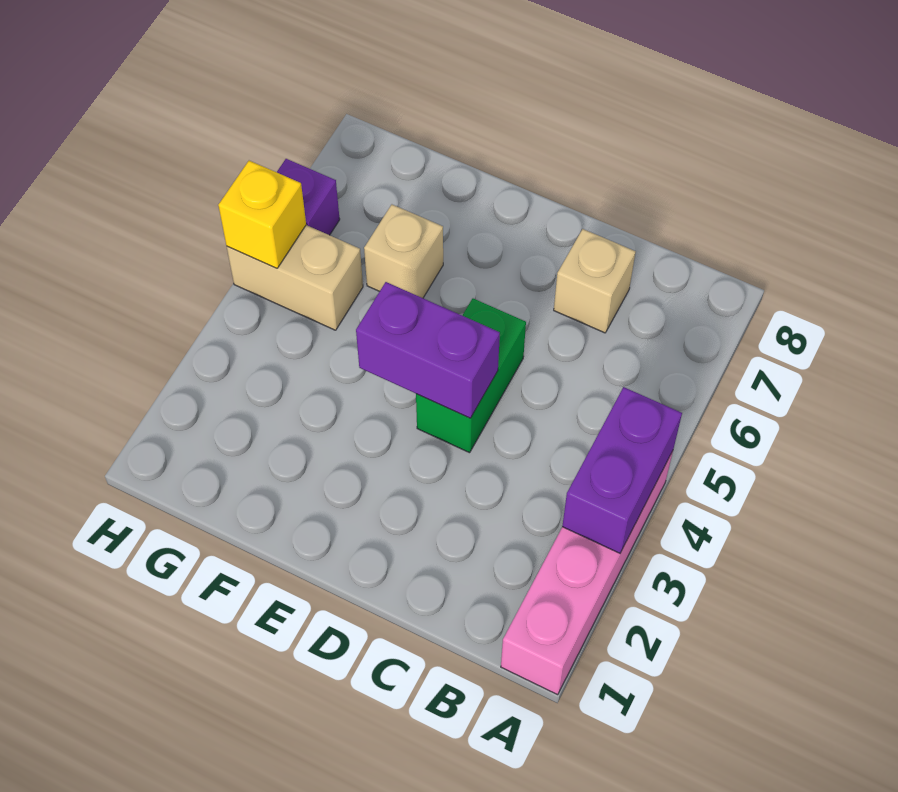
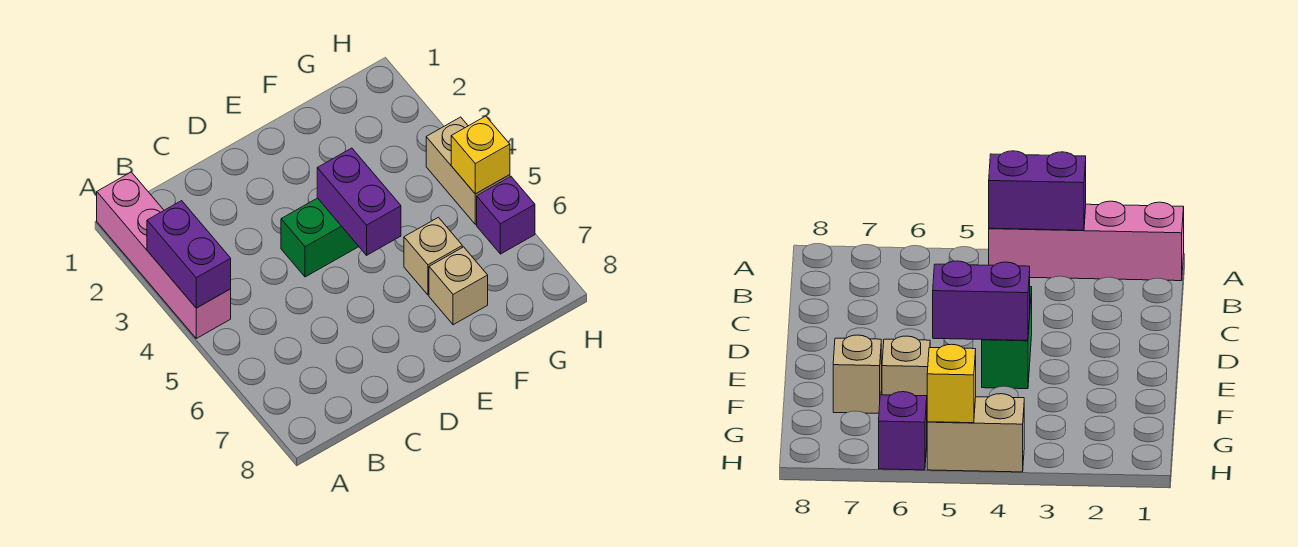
tan brick C7 level 1 -> tan brick F7 level 1
green brick D4:D5 level 1 -> green brick D4:E4 level 1
purple brick D4:E4 level 2 -> purple brick E4:E5 level 2
tan brick G5:H5 level 1 -> tan brick H4:H5 level 1

